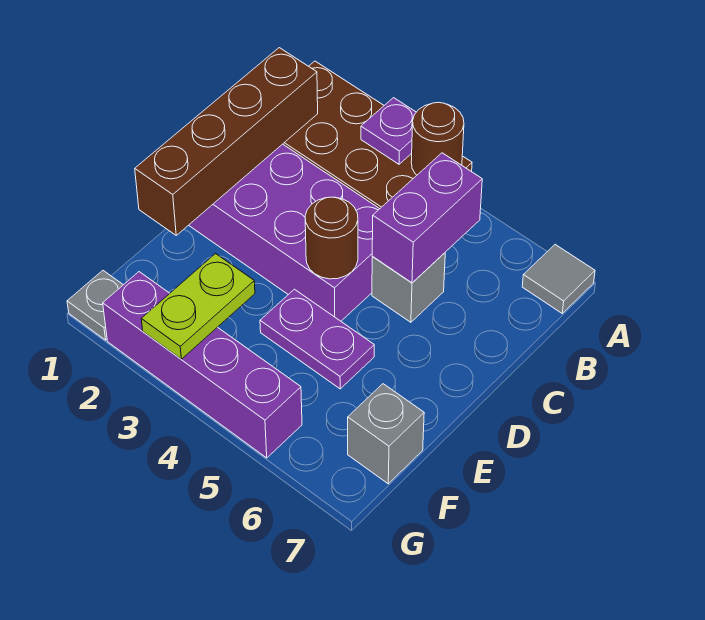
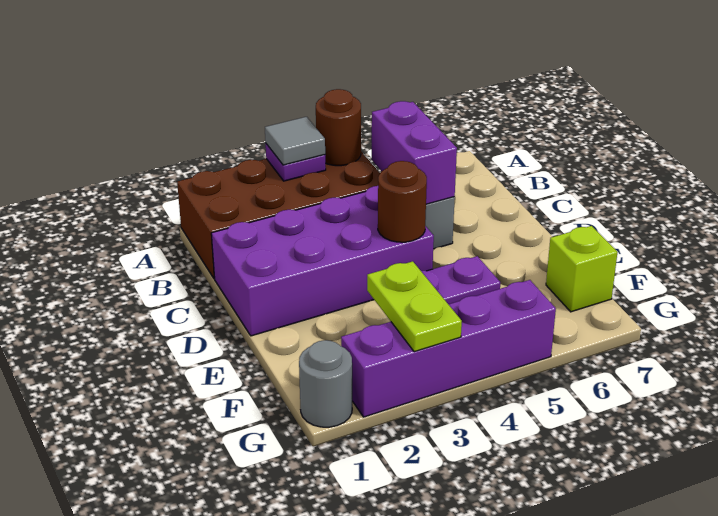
grey tile A7 level 1 -> grey tile A3 level 3
brown brick B1:E1 level 2 -> none
grey brick F7 level 1 -> lime brick F7 level 1
grey plate G1 level 1 -> grey round brick G1 level 1

